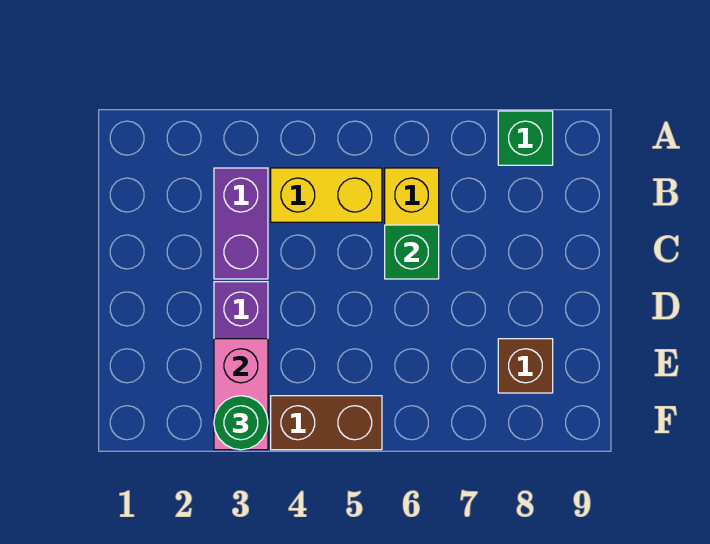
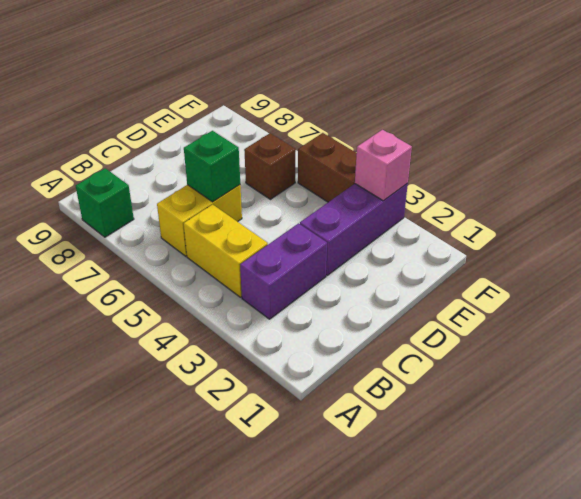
pink brick E3:F3 level 2 -> pink brick F3 level 2
brown brick E8 level 1 -> brown brick E6 level 1
green round brick F3 level 3 -> none

